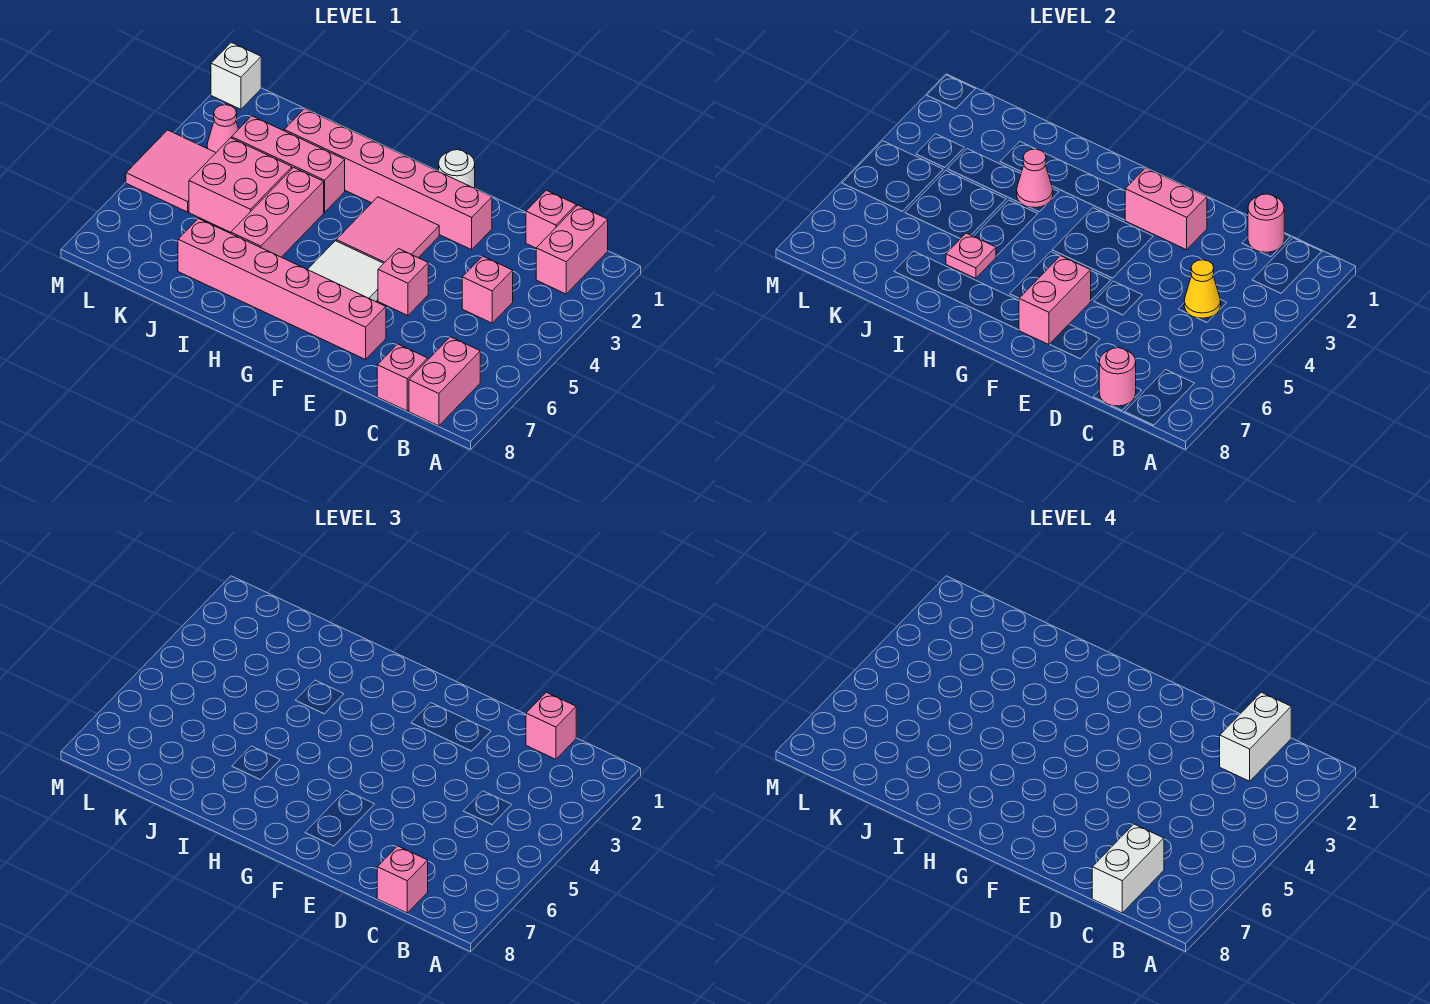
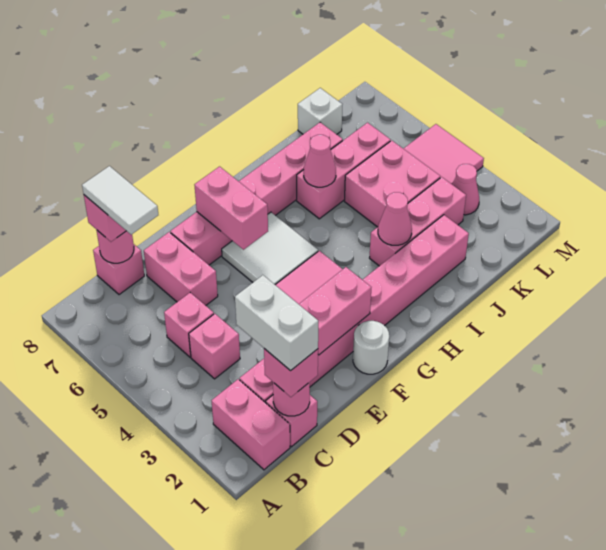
pink brick B7:B8 level 1 -> pink brick D6:D7 level 1
yellow cone C4 level 2 -> none
white brick C7:C8 level 4 -> white tile C7:C8 level 4
pink brick E2:J2 level 1 -> pink brick C2:J2 level 1
pink brick E5 level 1 -> pink brick C5 level 1
pink brick I4:I6 level 1 -> pink brick I6:K6 level 1
pink plate I6 level 2 -> pink cone I6 level 2
white brick M1 level 1 -> white brick K8 level 1

